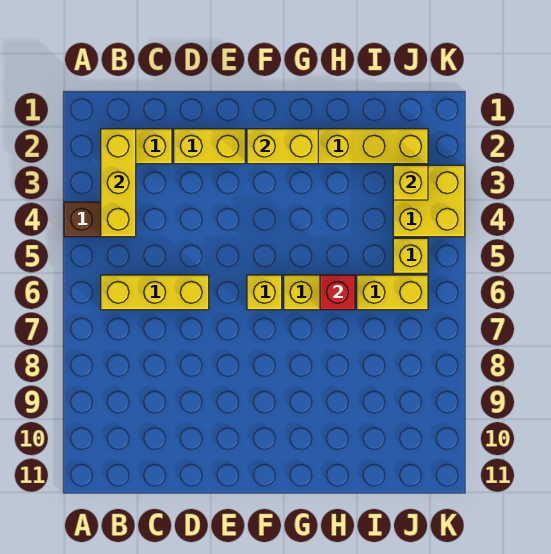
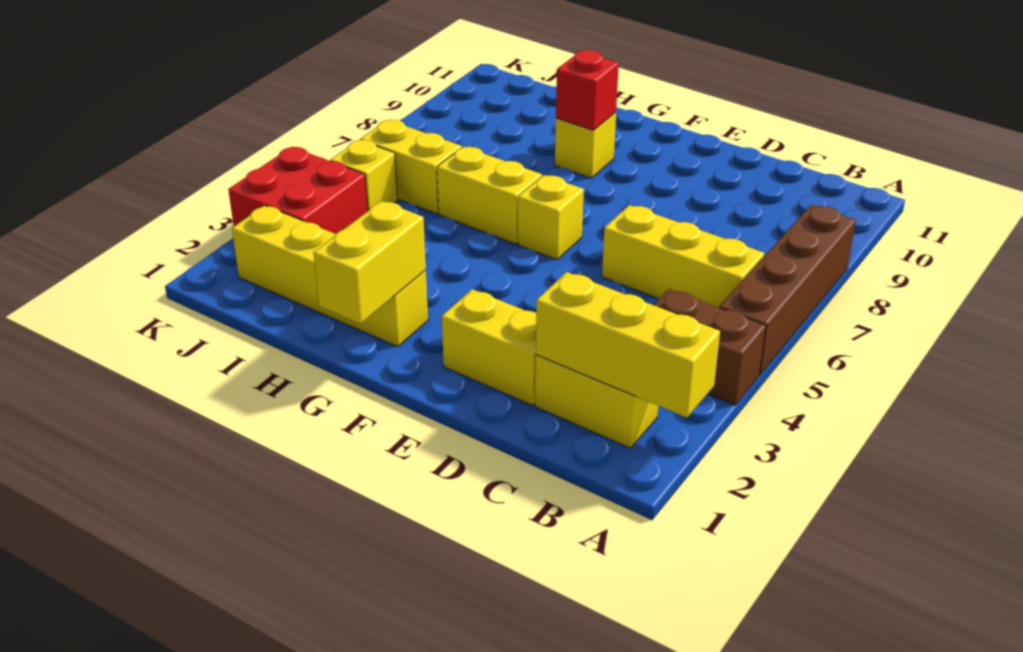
none -> brown brick A5:A8 level 1
yellow brick B2:B4 level 2 -> yellow brick A2:C2 level 2
yellow brick F2:G2 level 2 -> yellow brick G1:G2 level 2
red brick H6 level 2 -> red brick G9 level 2
yellow brick J3:K4 level 1 -> red brick J3:K4 level 1
yellow brick J3 level 2 -> yellow brick G9 level 1

